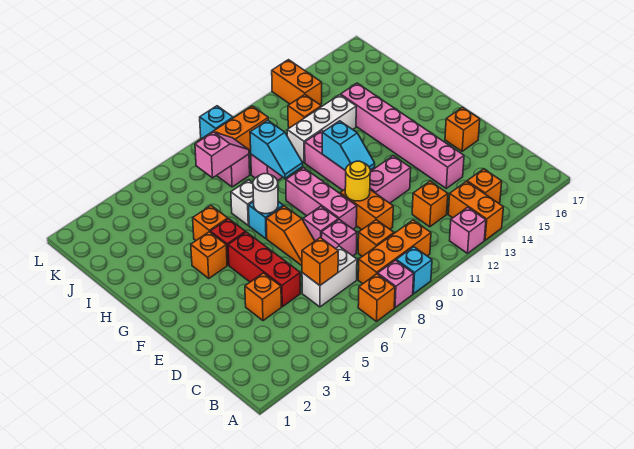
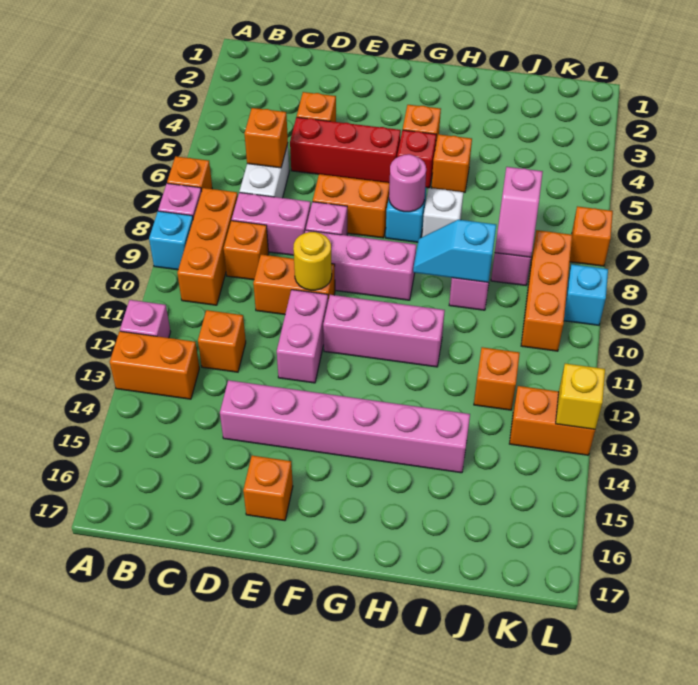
orange brick B14 level 1 -> orange brick L7 level 1
pink brick D8 level 1 -> pink brick C8:D8 level 1
orange slope E7:F7 level 1 top F -> orange brick E7:F7 level 1
cyan slope F11:G11 level 2 top G -> none
white round brick G7 level 2 -> pink round brick G7 level 2
white brick I11:I13 level 1 -> none
none -> yellow brick L13 level 2

